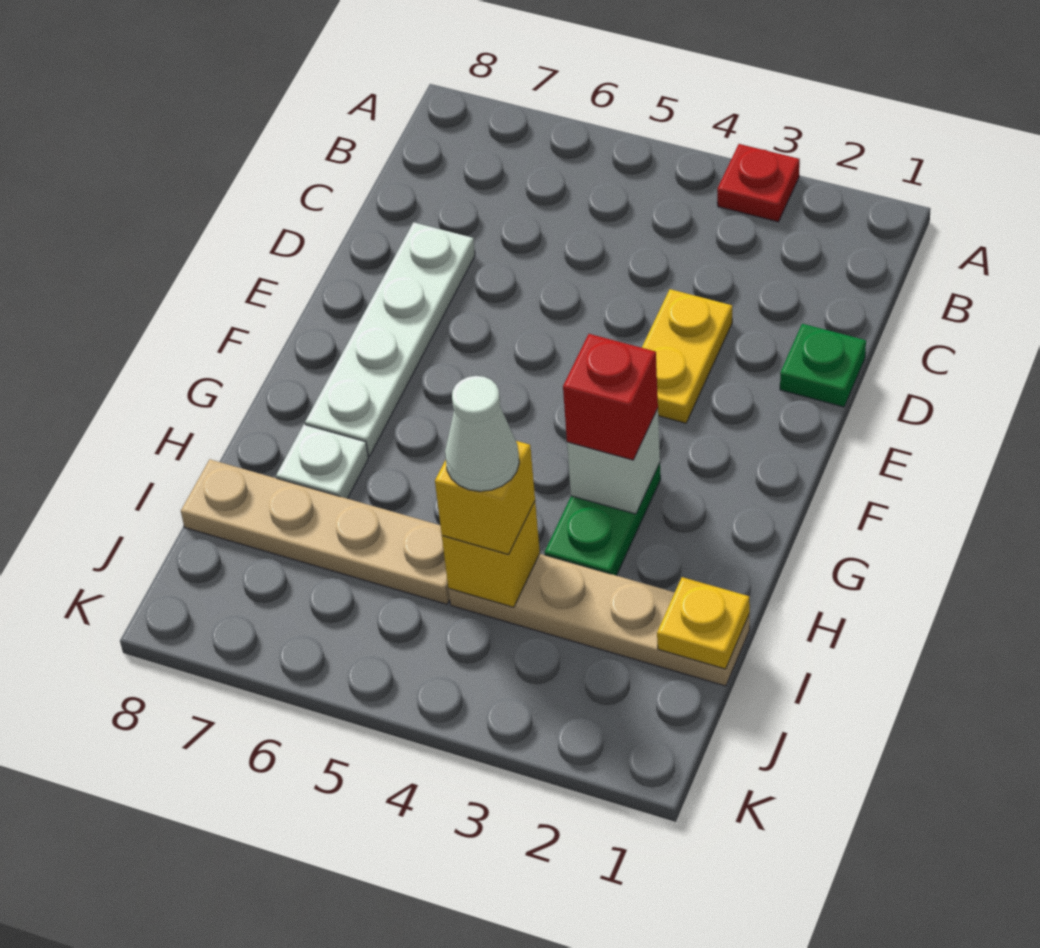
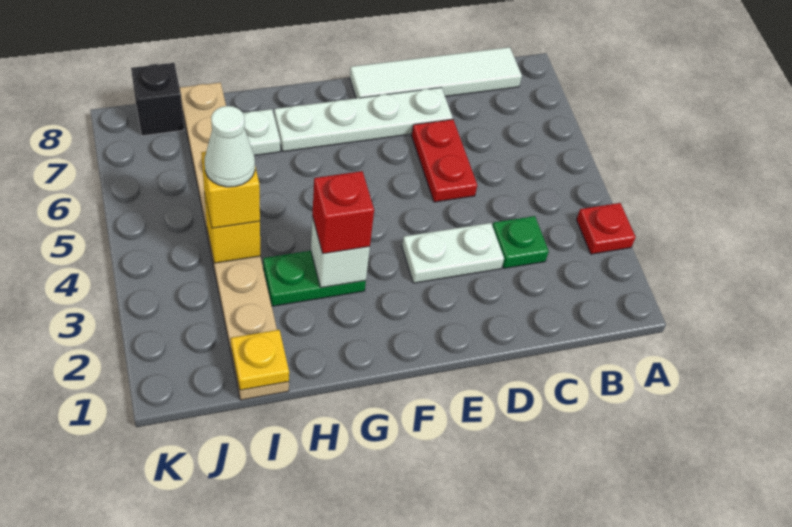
none -> white tile B8:E8 level 1
green plate D1 level 1 -> green plate C3 level 1
yellow plate D3:E3 level 1 -> white plate D3:E3 level 1
none -> red plate D5:D6 level 1
none -> black brick J8 level 1

